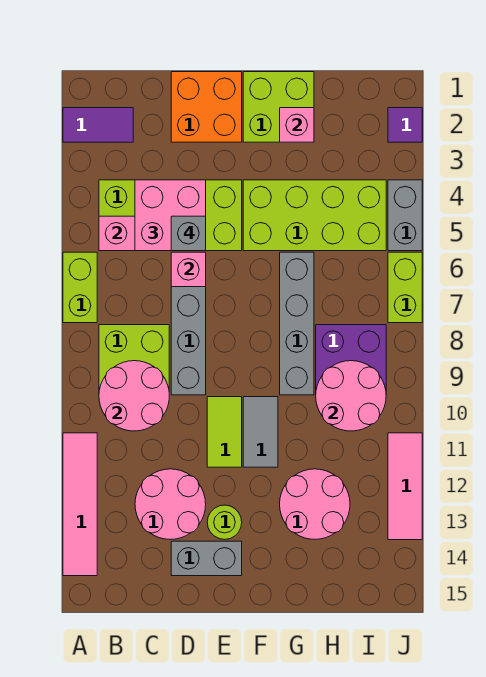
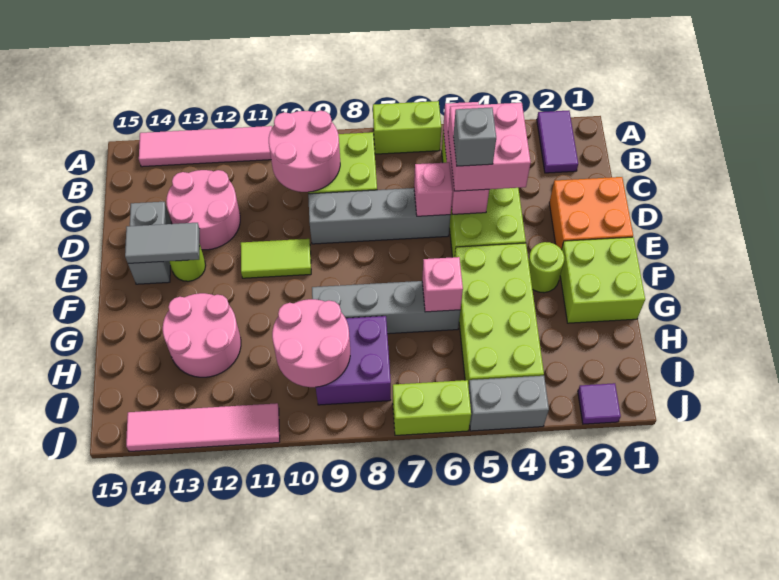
none -> lime round brick F3 level 1
grey tile F10:F11 level 1 -> grey tile E13:E14 level 2
pink brick G2 level 2 -> pink brick G6 level 2
pink tile J11:J13 level 1 -> pink tile J11:J14 level 1

